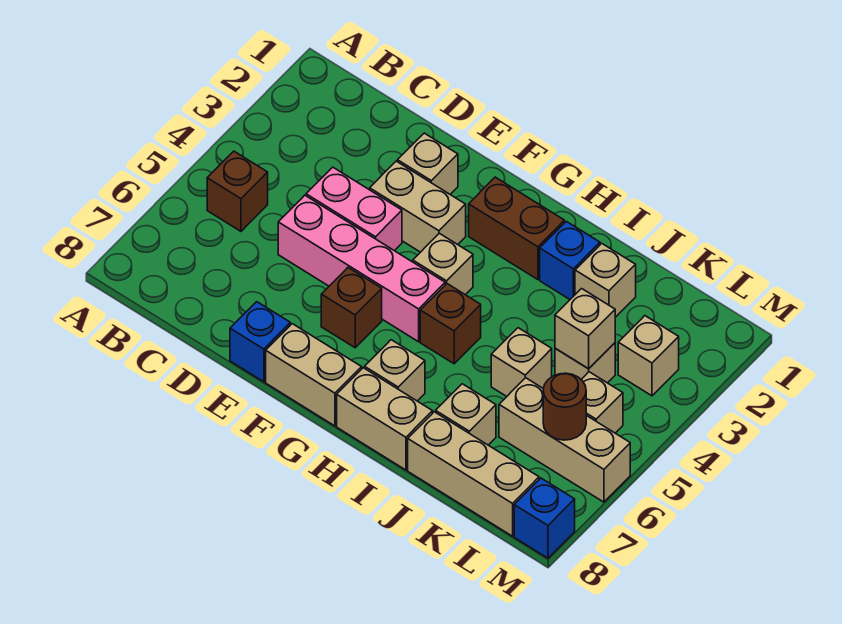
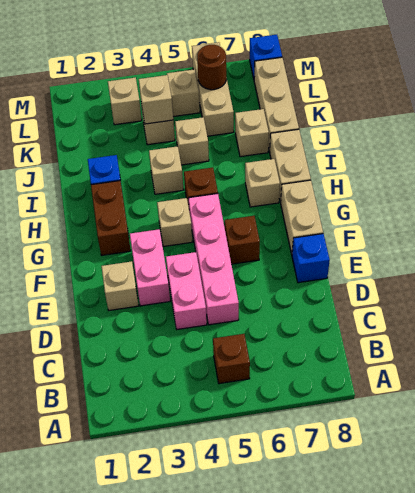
tan brick E3:F3 level 1 -> pink brick E3:F3 level 1
tan brick J2 level 1 -> tan brick I4 level 1

